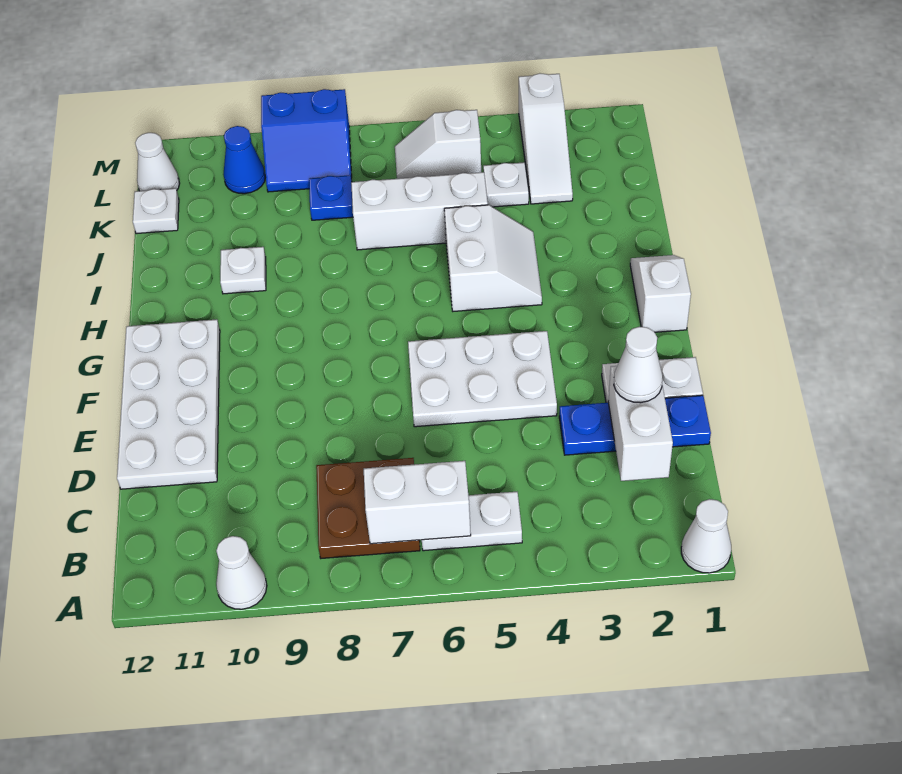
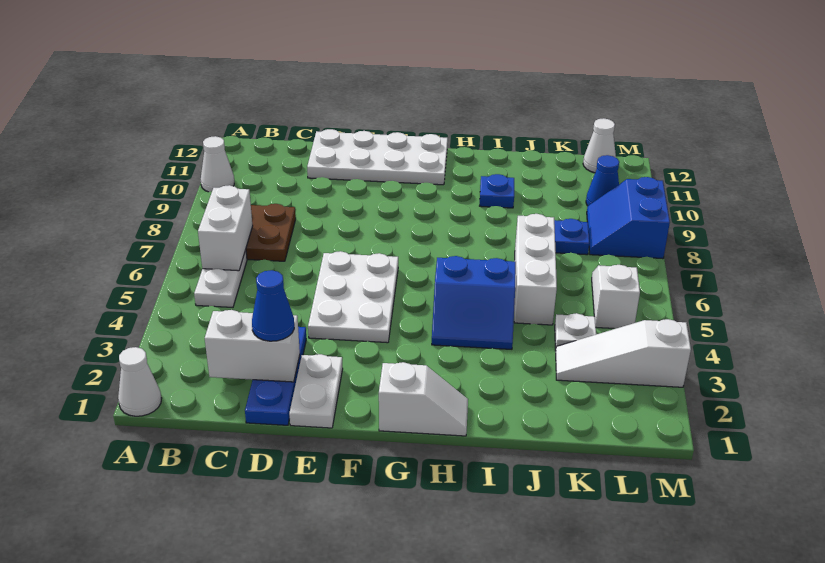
white cone D2 level 3 -> blue cone D2 level 3
white slope H4:I5 level 1 top 5 -> blue slope H4:I5 level 1 top 5
white plate I10 level 1 -> blue plate I10 level 1
white plate K12 level 1 -> none

